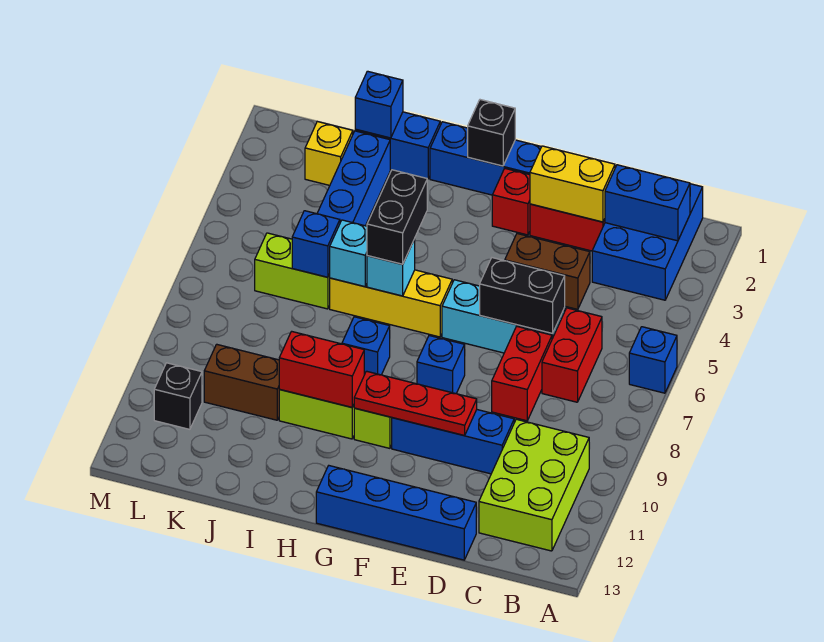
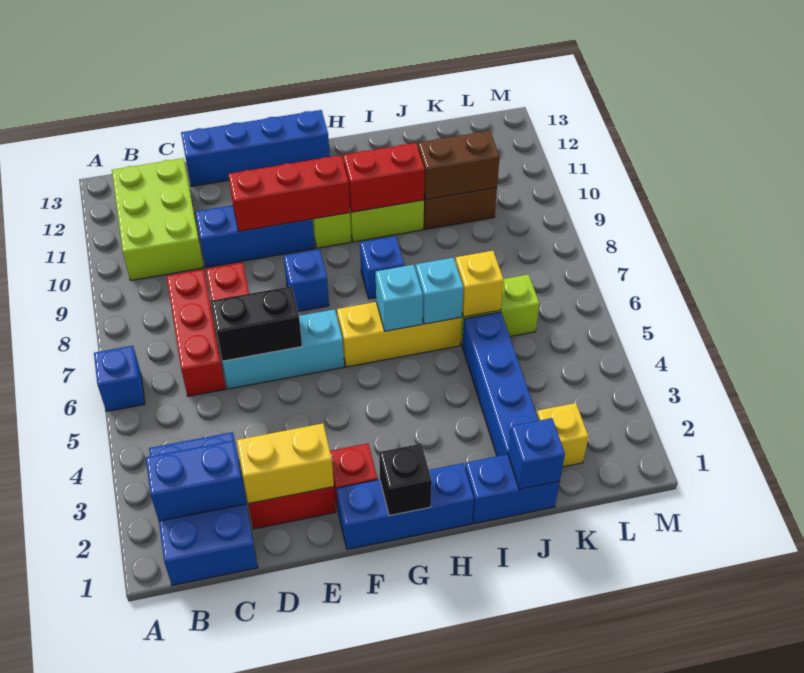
red brick C6:C7 level 1 -> red brick C6:C8 level 1
brown brick D4:E4 level 1 -> brown brick J10:K10 level 2
red plate E10:G10 level 2 -> red brick E10:G10 level 2
black brick H5:H6 level 3 -> none
blue brick J6 level 2 -> yellow brick J6 level 2
black brick L11 level 1 -> none

